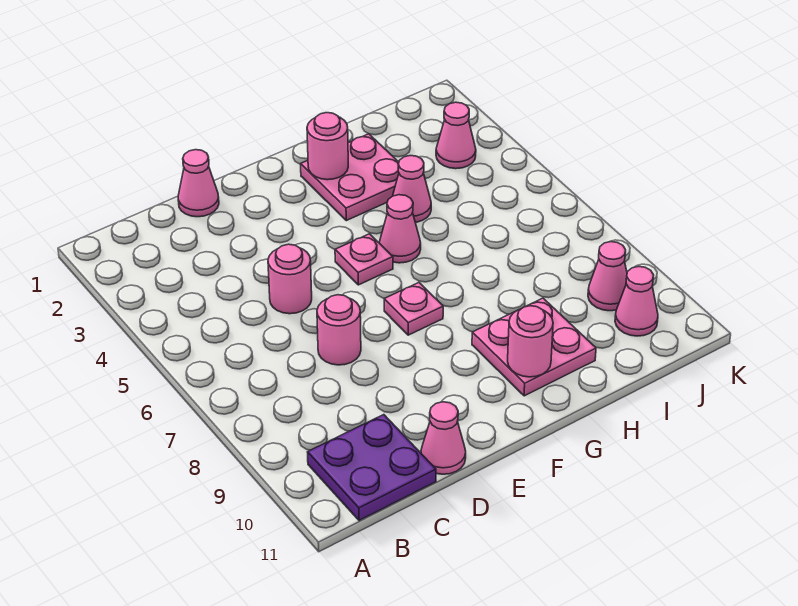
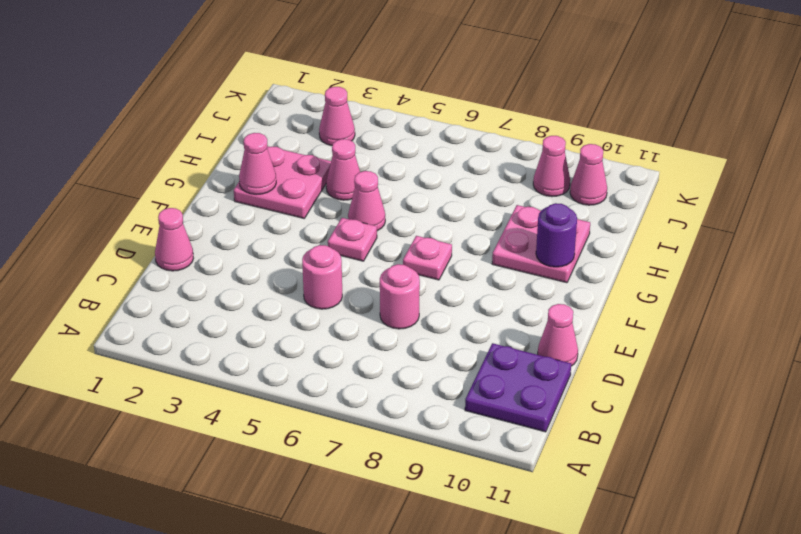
pink round brick G2 level 2 -> pink cone G2 level 2
pink round brick G10 level 2 -> purple round brick G10 level 2

